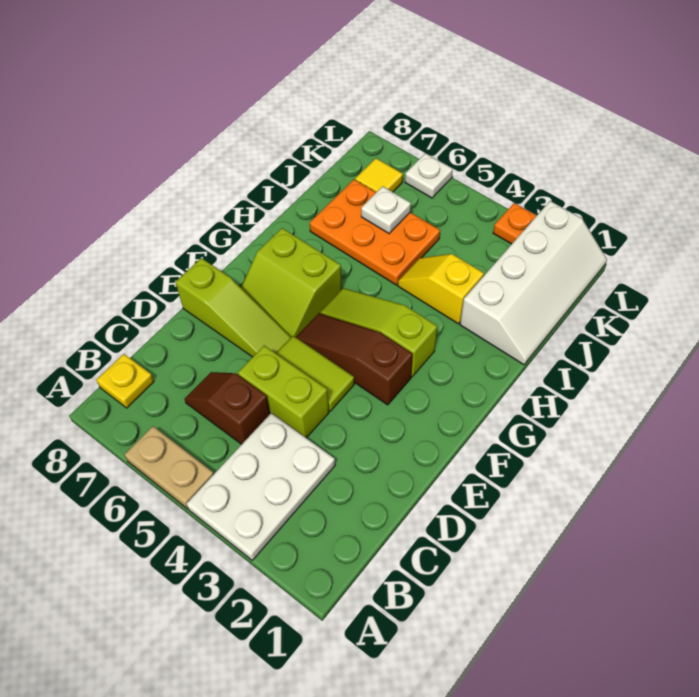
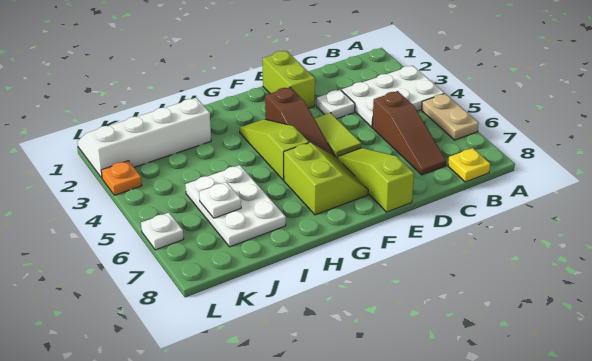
brown slope C5:C6 level 1 top 5 -> brown slope C5:C7 level 1 top 5
none -> white plate D3 level 1
lime brick D4:D5 level 1 -> lime brick E1:E2 level 1
lime slope G3:G5 level 1 top 3 -> lime slope G3:G5 level 1 top 5
yellow slope I3:I4 level 1 top 3 -> none
orange plate I5:J7 level 1 -> white plate I5:J7 level 1
yellow tile K7 level 1 -> none

